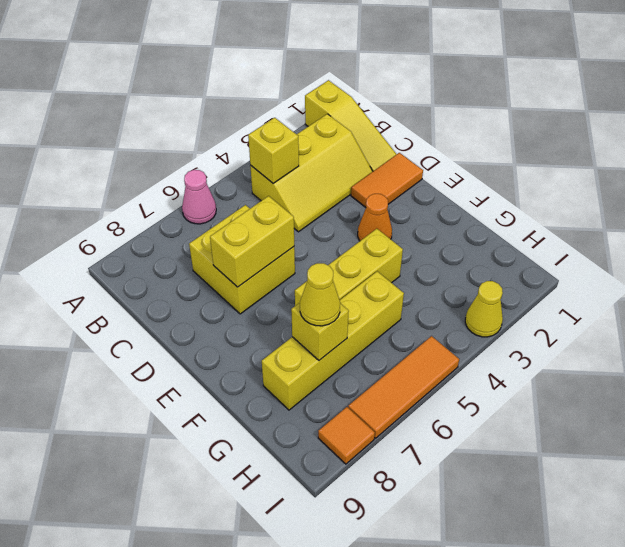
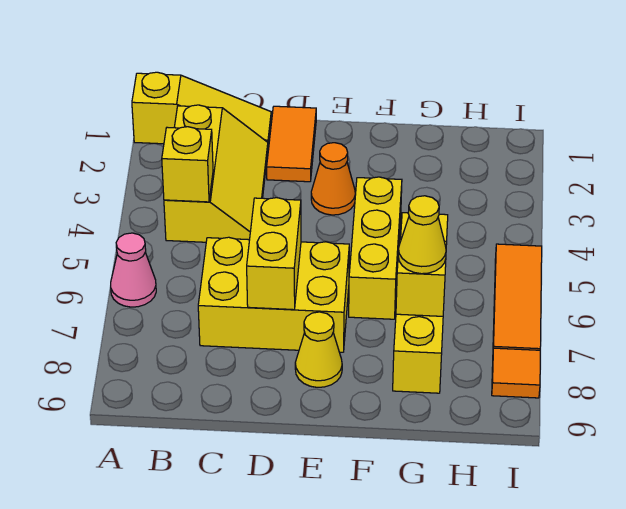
yellow brick C6:D7 level 1 -> yellow brick C6:E7 level 1
yellow cone I3 level 1 -> yellow cone E8 level 1

